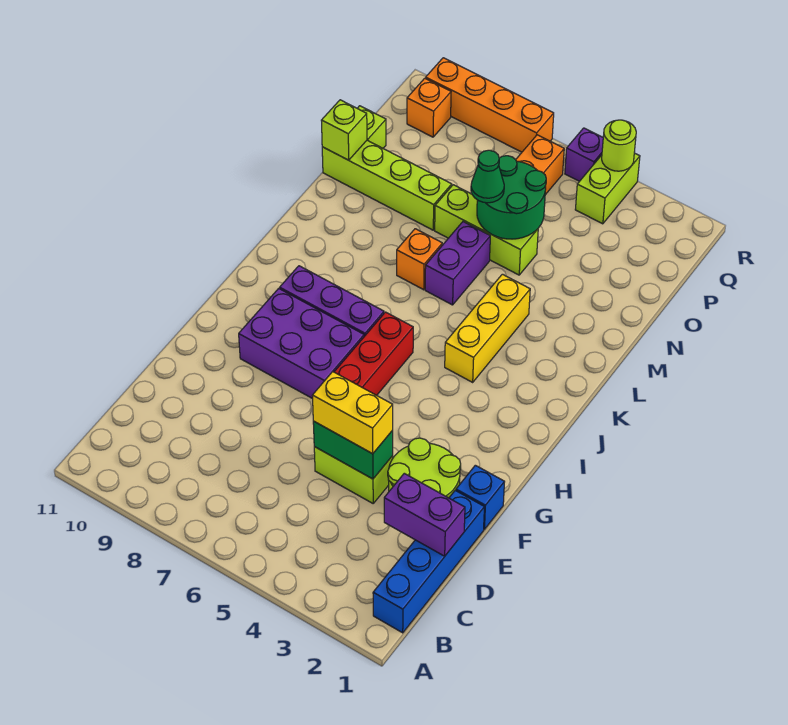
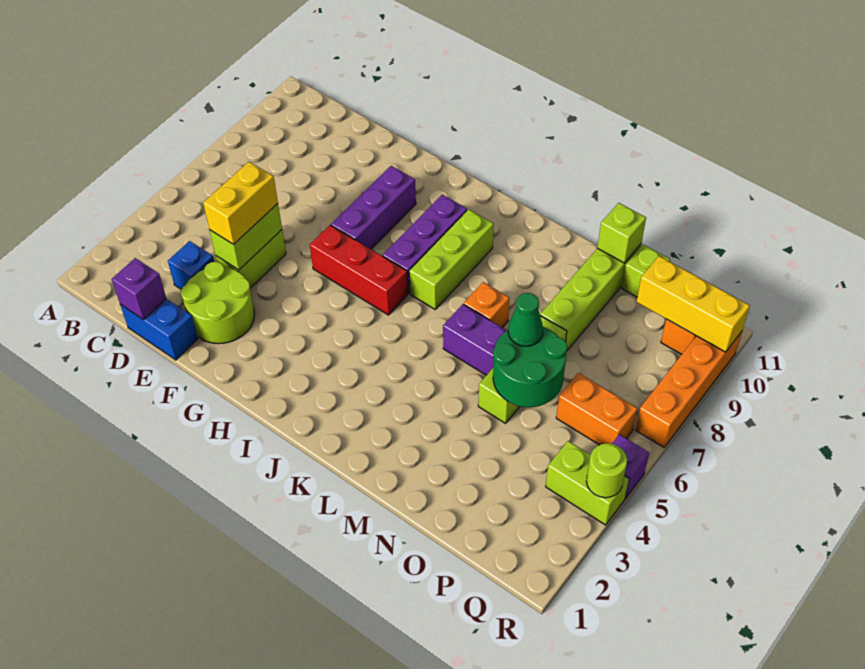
blue brick B1:E1 level 1 -> blue brick D1:E1 level 1
purple brick D1:D2 level 2 -> purple brick D1 level 2
green brick E4:E5 level 2 -> lime brick E4:E5 level 2
blue brick F1 level 1 -> blue brick D3 level 1
purple brick G7:H9 level 1 -> purple brick G7:G9 level 1
yellow brick J4:L4 level 1 -> yellow brick P10:R10 level 2
none -> lime brick J7:J9 level 1

